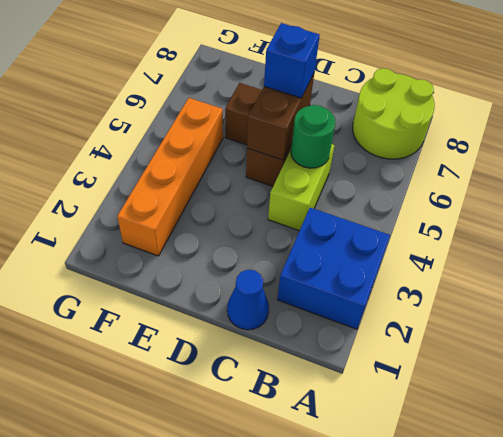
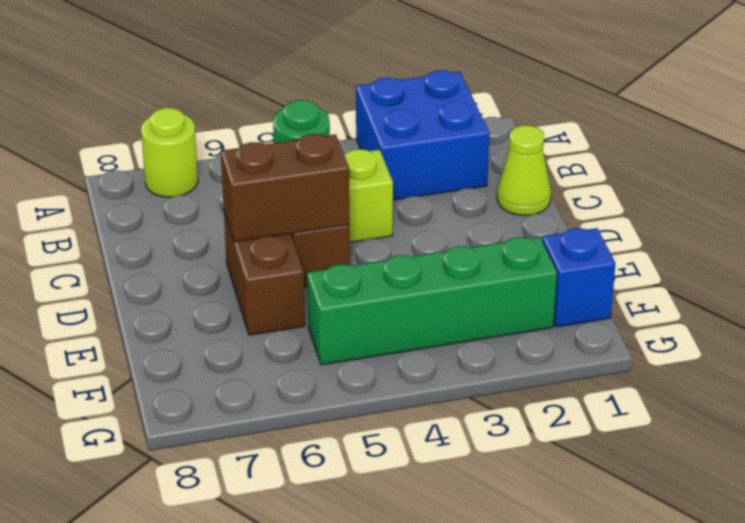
lime round brick A7:B8 level 1 -> lime round brick A7 level 1
blue cone C1 level 1 -> lime cone C1 level 1
blue brick D6 level 3 -> blue brick F1 level 1
orange brick F2:F5 level 1 -> green brick F2:F5 level 1

